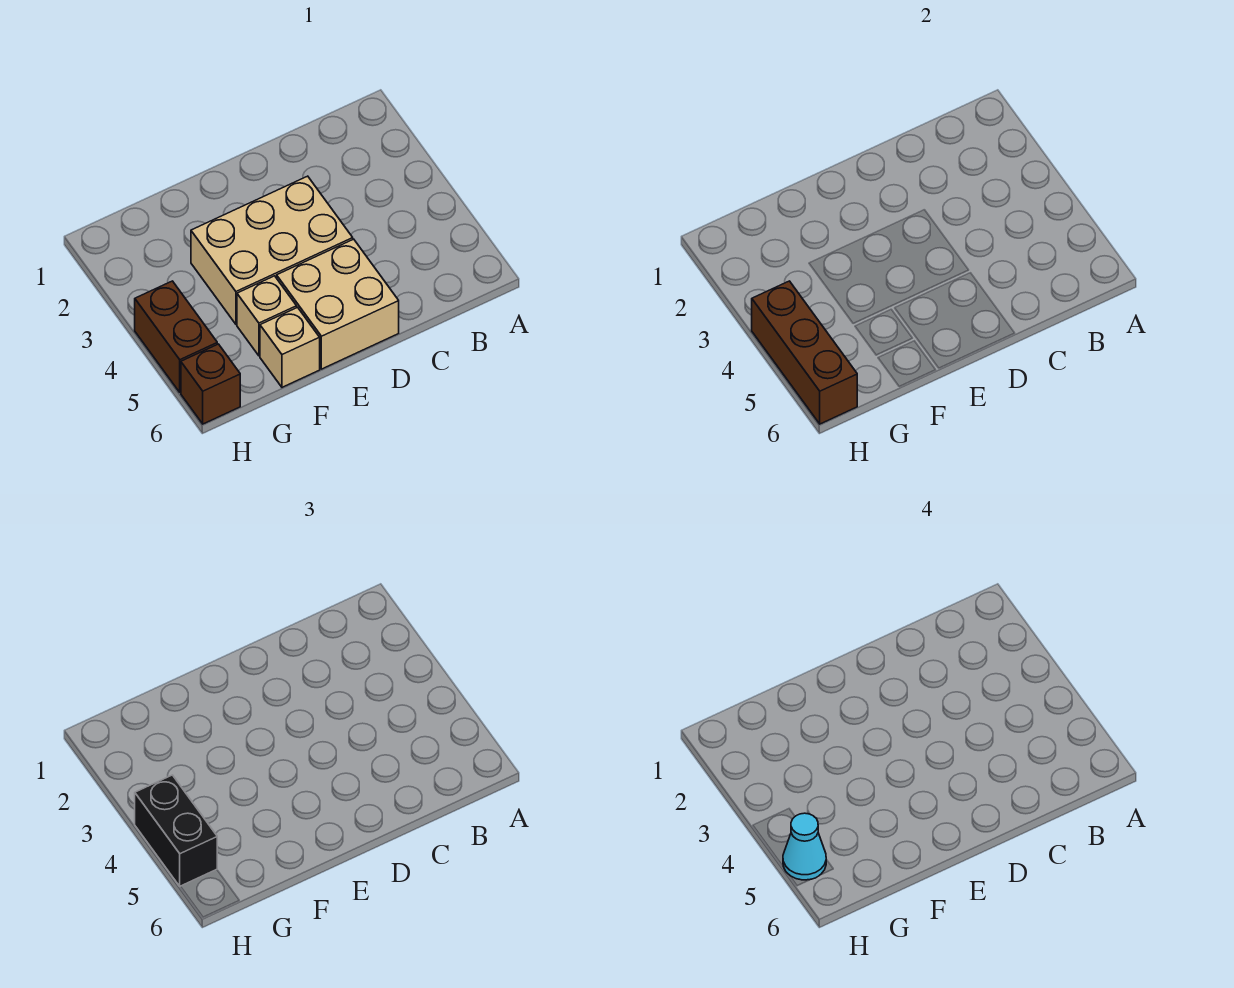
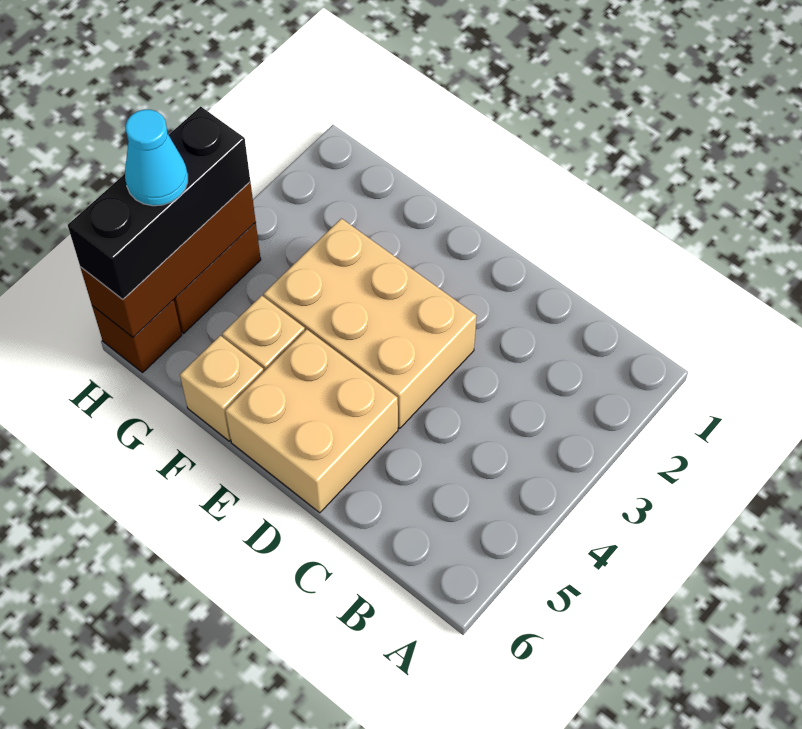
black brick H4:H5 level 3 -> black brick H4:H6 level 3

